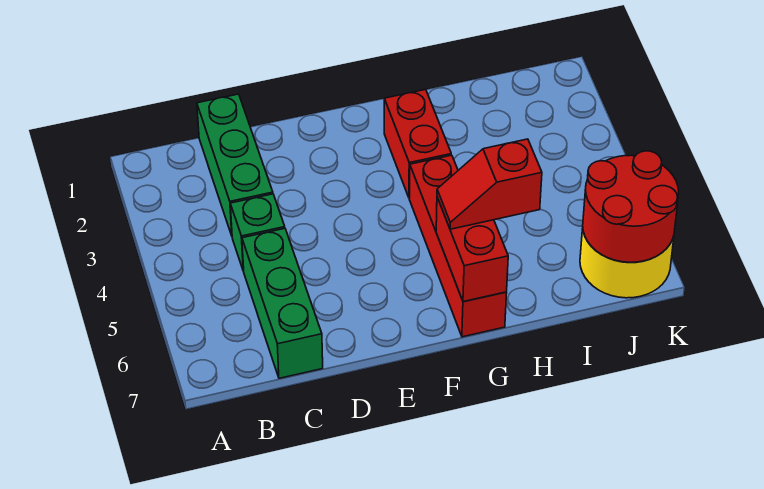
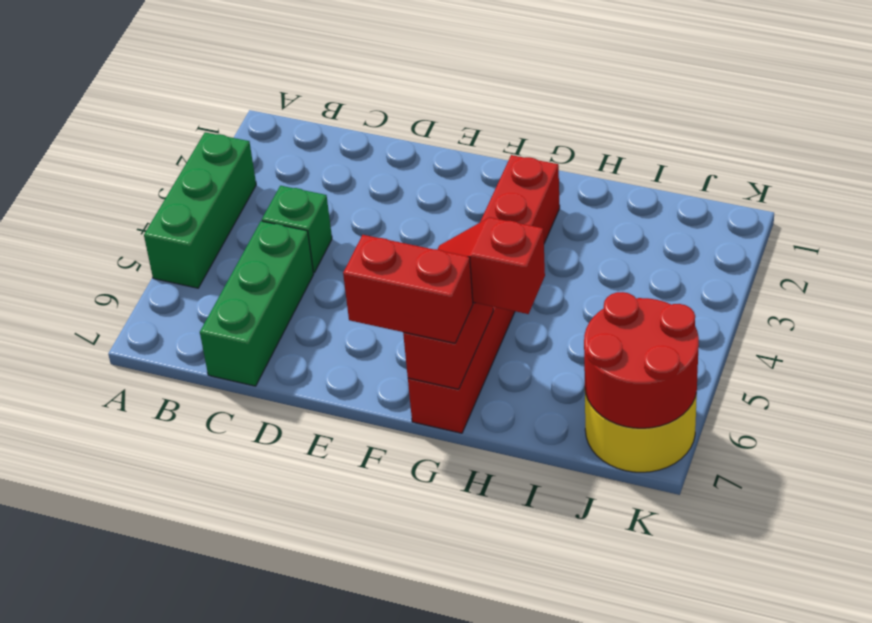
green brick C1:C3 level 1 -> green brick A3:A5 level 1
none -> red brick F7:G7 level 3

